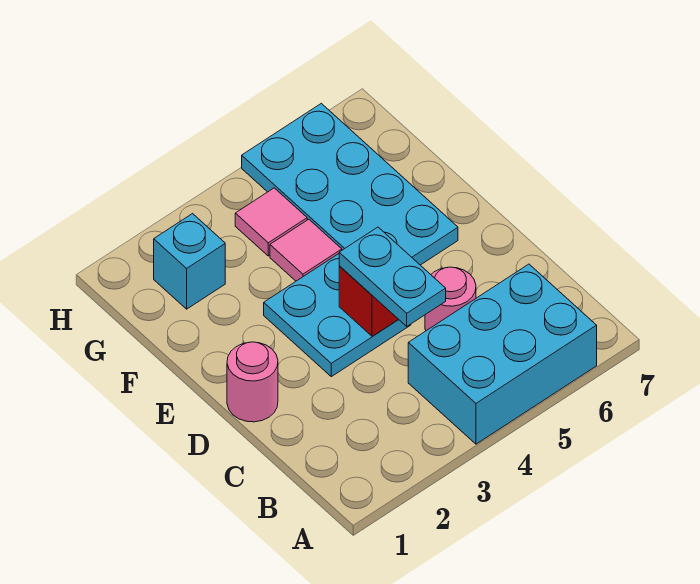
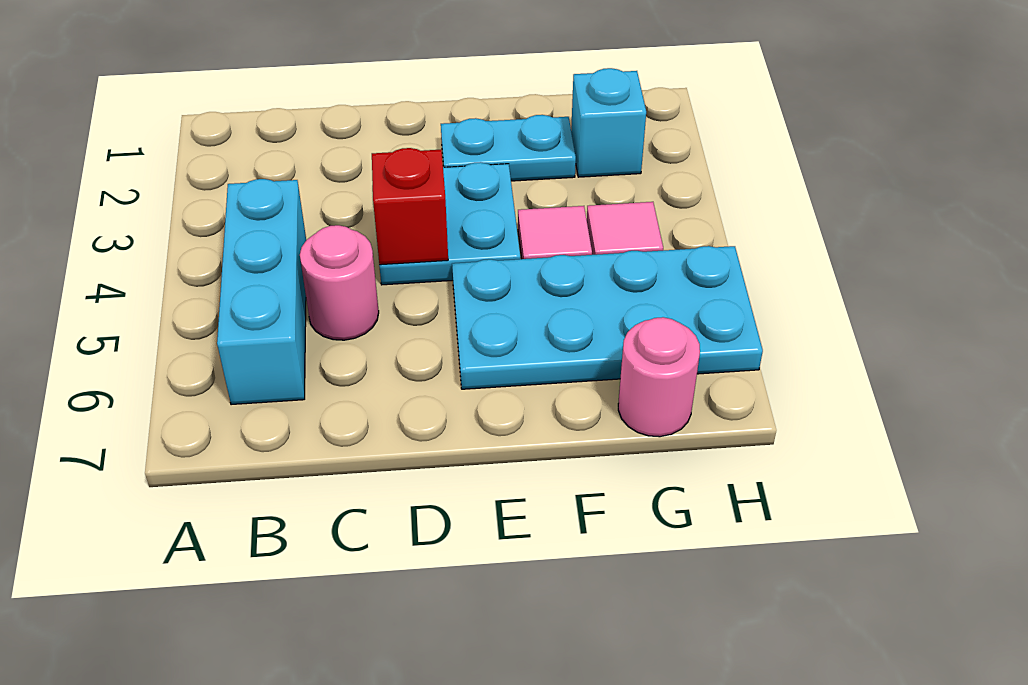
cyan brick A4:B6 level 1 -> cyan brick B4:B6 level 1
cyan plate C4:D4 level 3 -> cyan plate E2:F2 level 1
pink round brick D1 level 1 -> pink round brick G7 level 1

